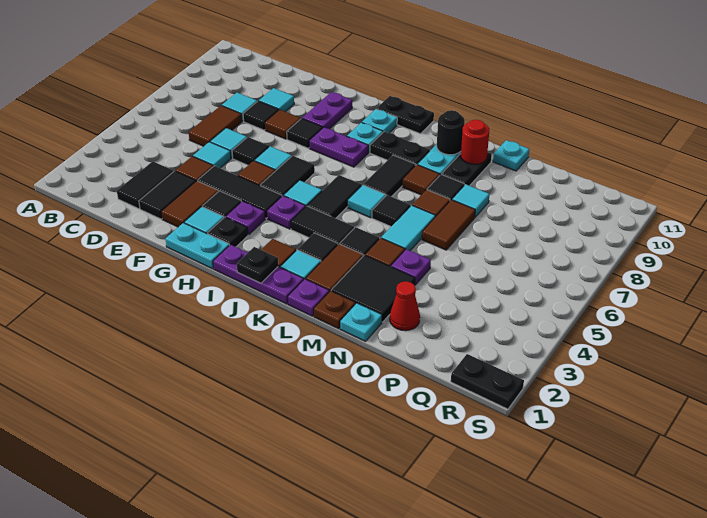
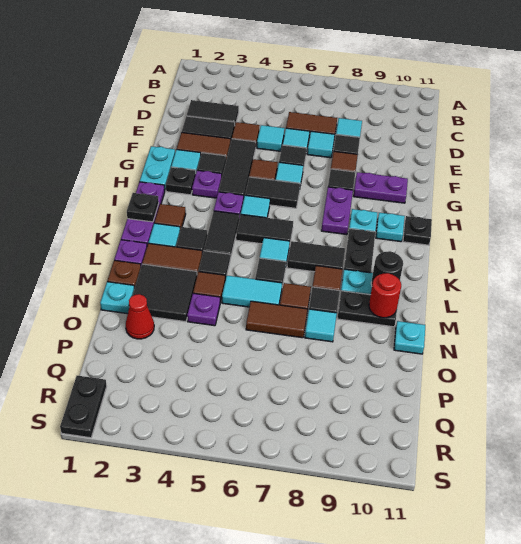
cyan tile E9 level 1 -> cyan tile E7 level 1
black plate I11:J11 level 1 -> black plate I11 level 1

